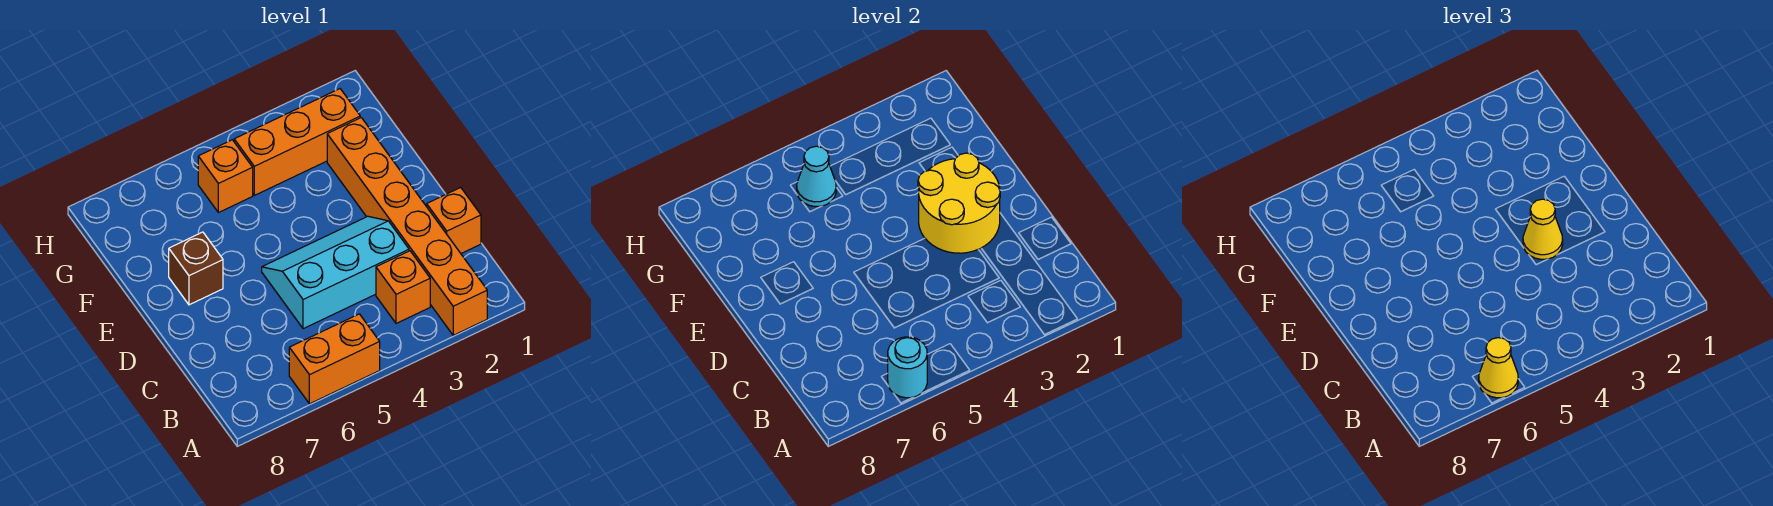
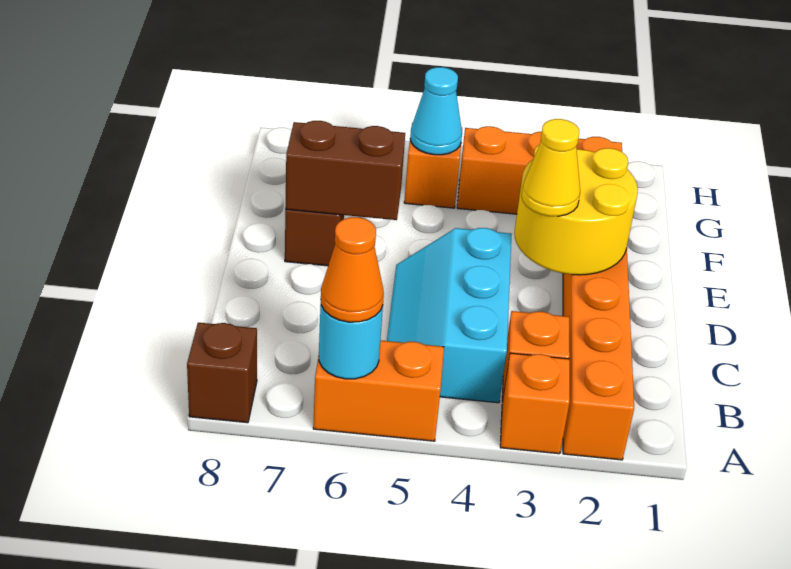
yellow cone A6 level 3 -> orange cone A6 level 3
none -> brown brick A8 level 1
orange brick C1 level 1 -> orange brick A3 level 1
cyan slope C3:D5 level 1 top C -> cyan slope B4:D5 level 1 top 4
none -> brown brick E6:E7 level 2

